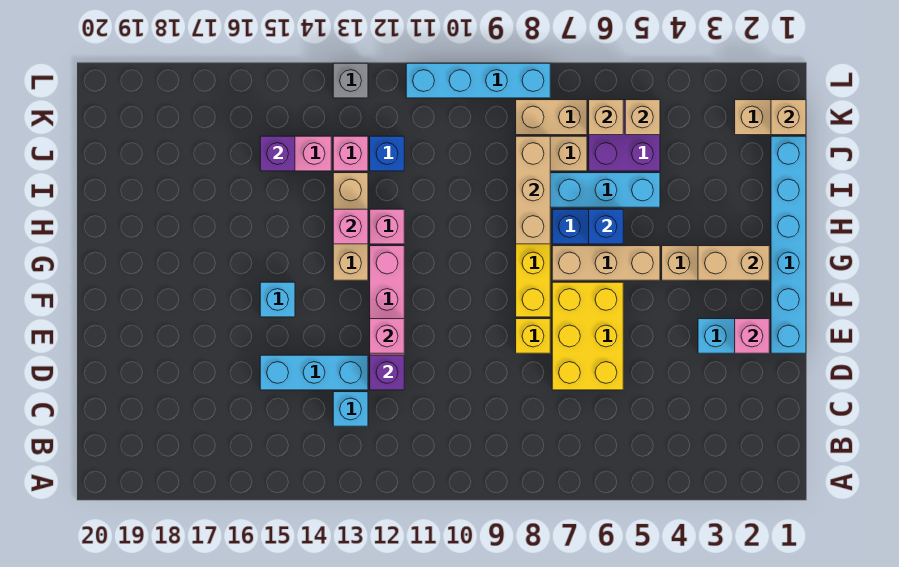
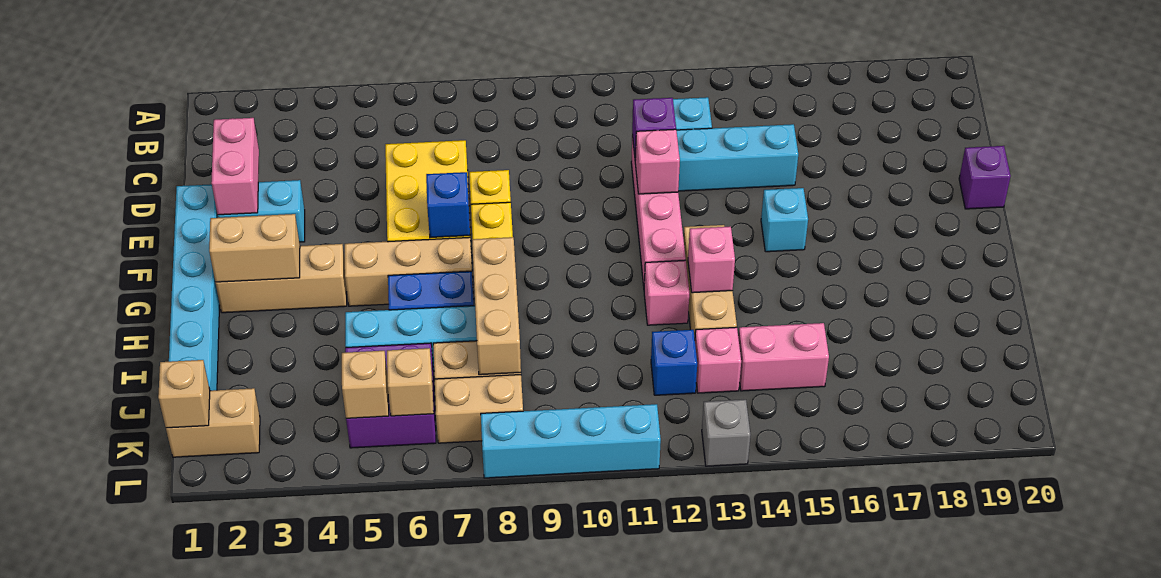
pink brick E2 level 2 -> pink brick D2:E2 level 2
blue brick H6 level 2 -> blue brick F7 level 2
purple brick J15 level 2 -> purple brick E20 level 1

